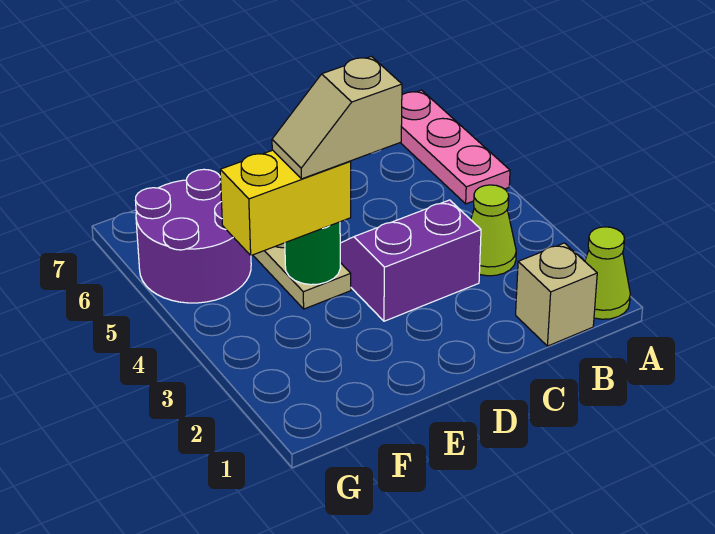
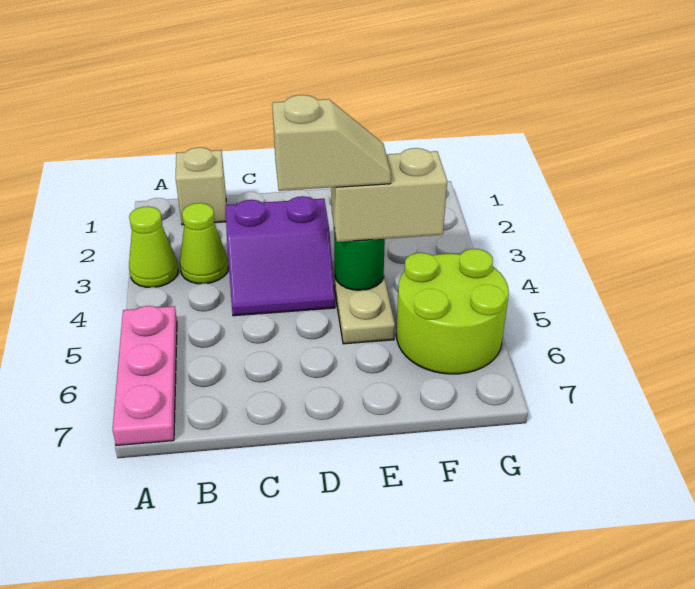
lime cone A1 level 1 -> lime cone A3 level 1
yellow brick E4:F4 level 3 -> tan brick E4:F4 level 3
purple round brick F5:G6 level 1 -> lime round brick F5:G6 level 1

